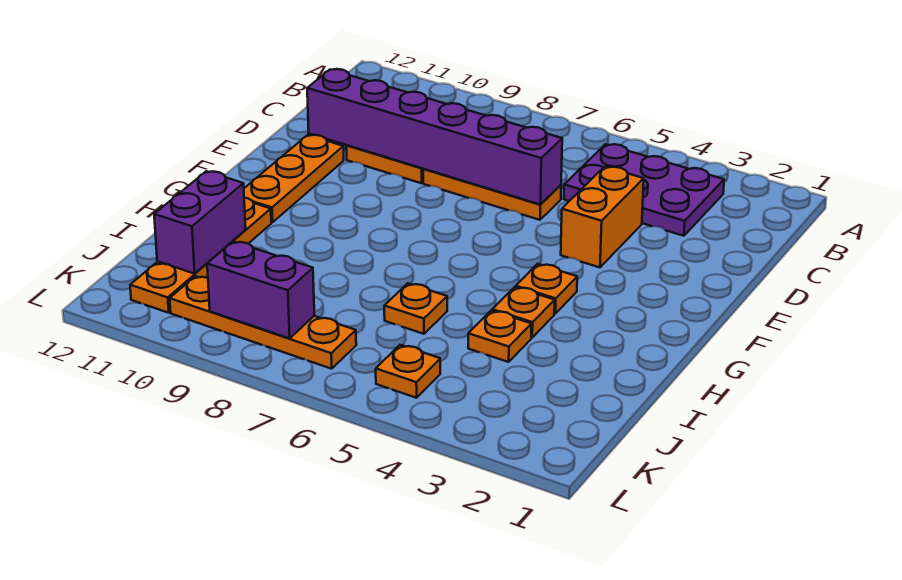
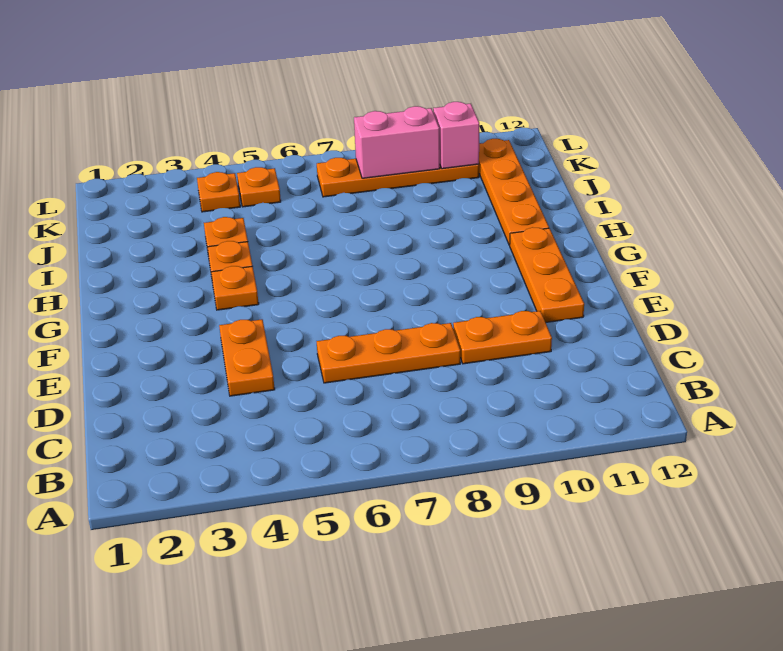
purple plate B3:C5 level 1 -> none
orange brick D4:E4 level 1 -> orange plate D4:E4 level 1
purple brick D6:D11 level 2 -> none
orange plate I6 level 1 -> orange plate K4 level 1
purple brick I11:J11 level 2 -> none
purple brick K8:K9 level 2 -> pink brick K8:K9 level 2
none -> pink brick K10 level 2

